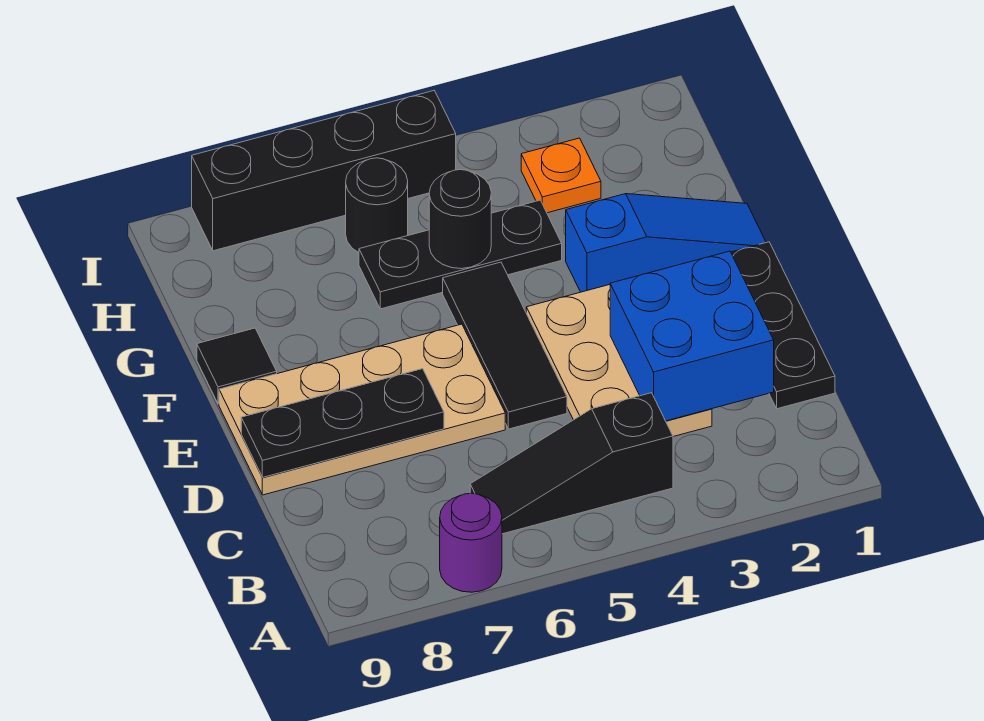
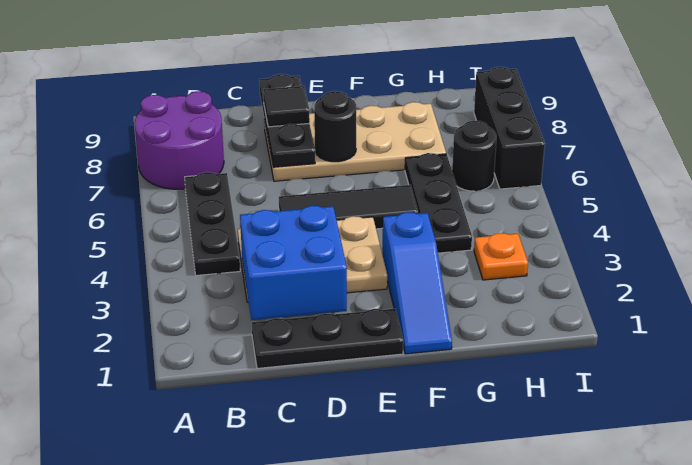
purple round brick A7 level 1 -> purple round brick A7:B8 level 1
black slope B4:B6 level 1 top 4 -> black plate B4:B6 level 1
tan plate D6:E9 level 1 -> tan plate D7:G8 level 1
black tile F9 level 1 -> black tile D8 level 3
black round brick G5 level 2 -> black round brick E7 level 2
black brick I5:I8 level 1 -> black brick I6:I8 level 1

